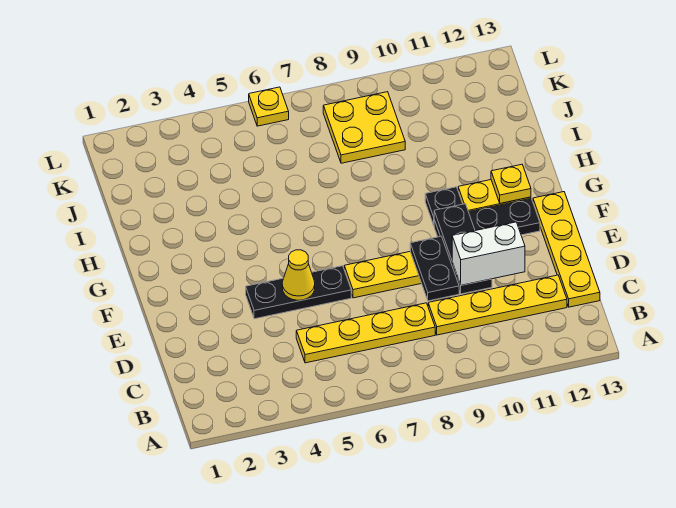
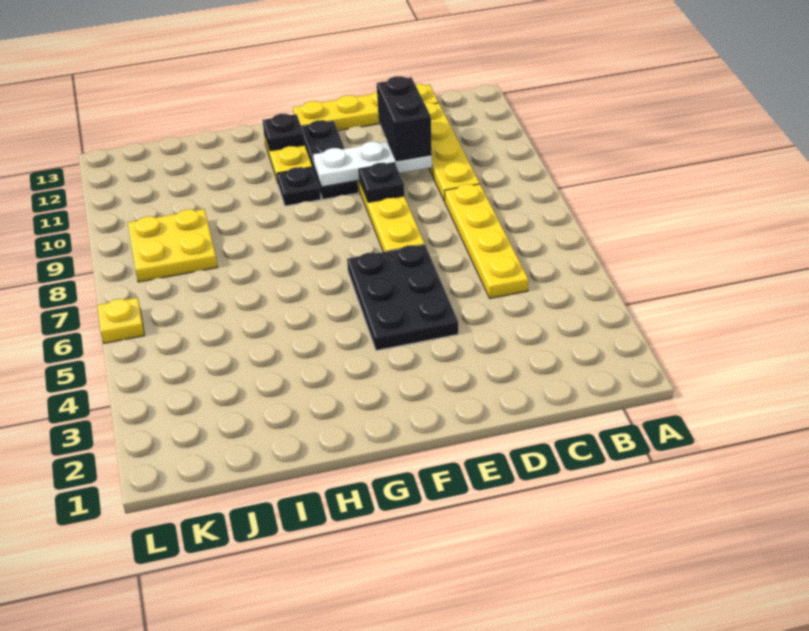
black plate D9:E9 level 2 -> black plate E9 level 2
black plate D10:F10 level 2 -> white plate D10:F10 level 2
white brick D10:D11 level 3 -> black brick D10:D11 level 3
black plate E4:E6 level 1 -> black plate E4:F6 level 1
yellow cone E5 level 2 -> none
yellow plate G12 level 2 -> black plate G12 level 2

